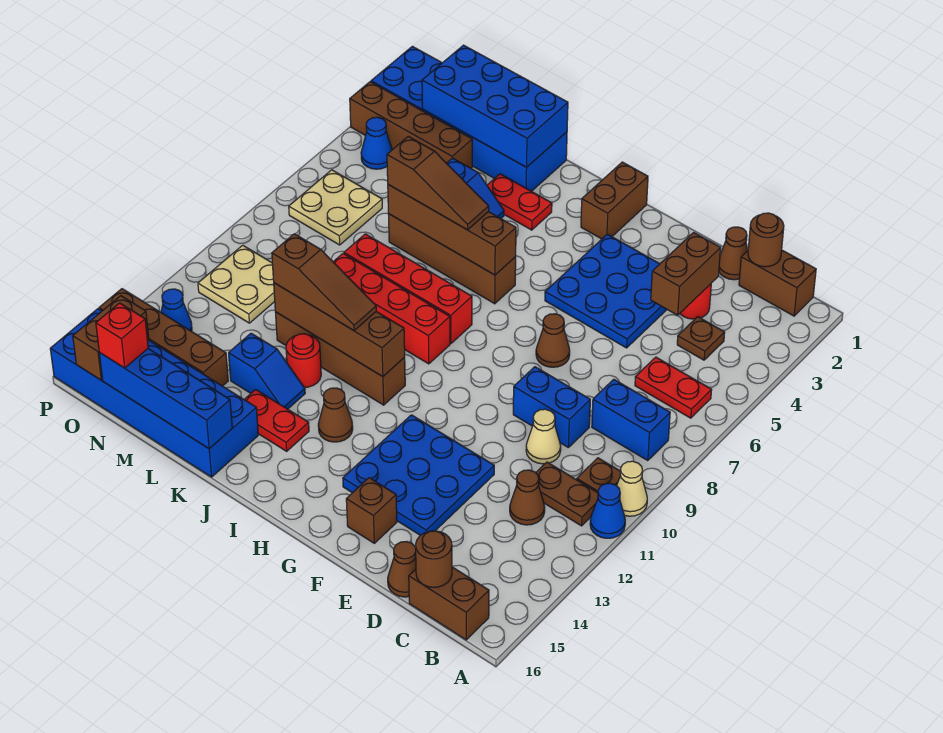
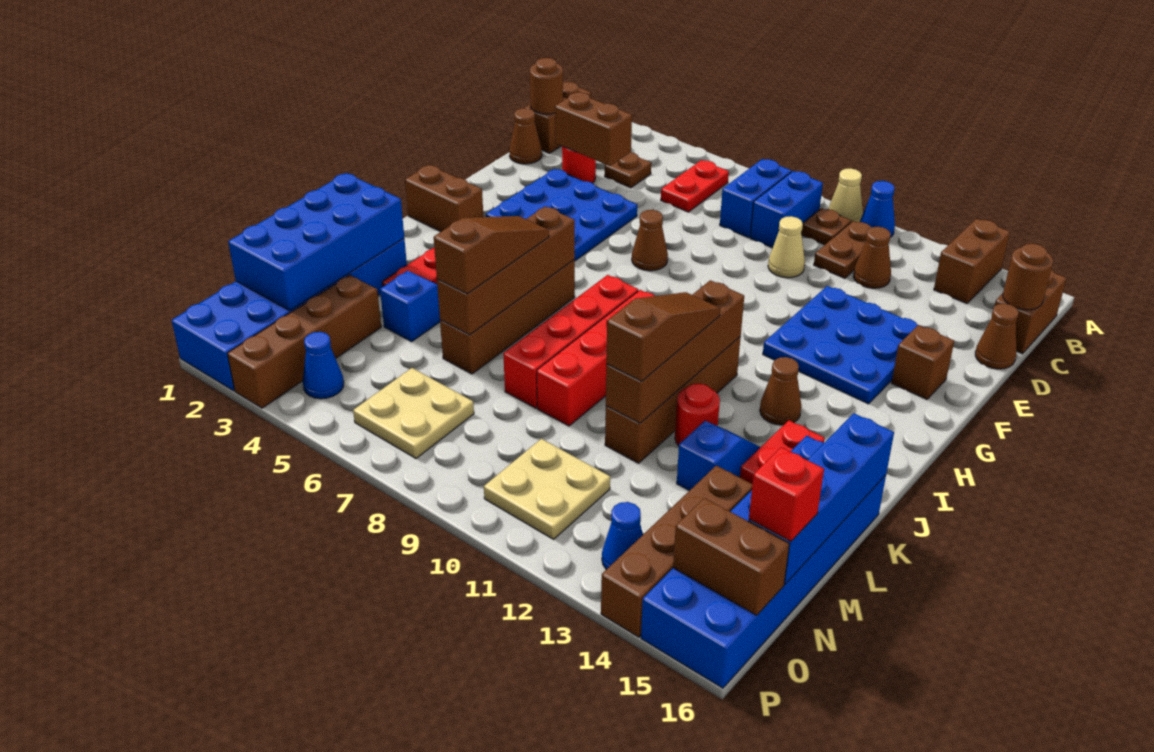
none -> brown brick A14:B14 level 1
blue brick D9:E9 level 1 -> blue brick B9:C9 level 1

